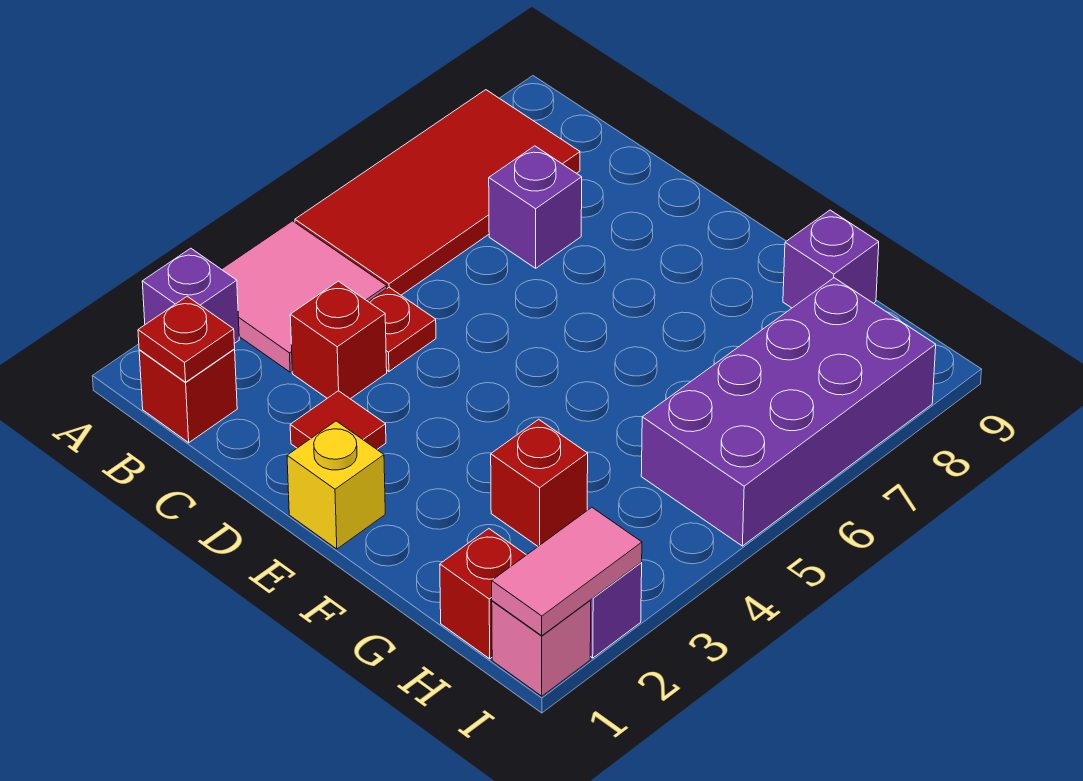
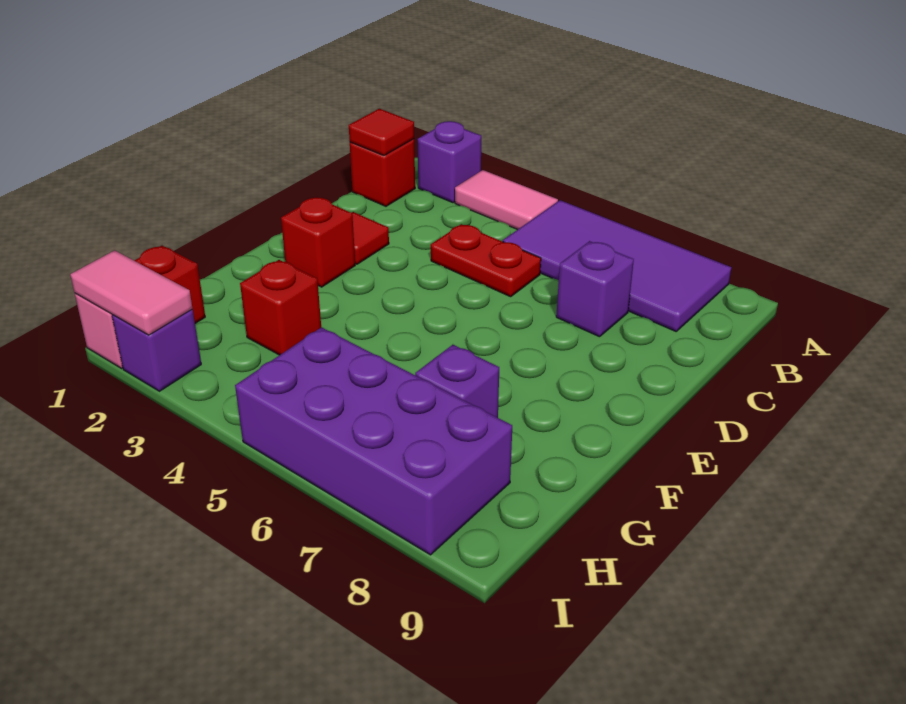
pink tile A3:B4 level 1 -> pink tile A3:A4 level 1
red tile A5:B8 level 1 -> purple tile A5:B8 level 1
red plate B1 level 2 -> red tile B1 level 2
red brick C3 level 1 -> red brick E2 level 1
red plate C4 level 1 -> red plate C4:C5 level 1
yellow brick E1 level 1 -> none
purple brick G9 level 1 -> purple brick G7 level 1

